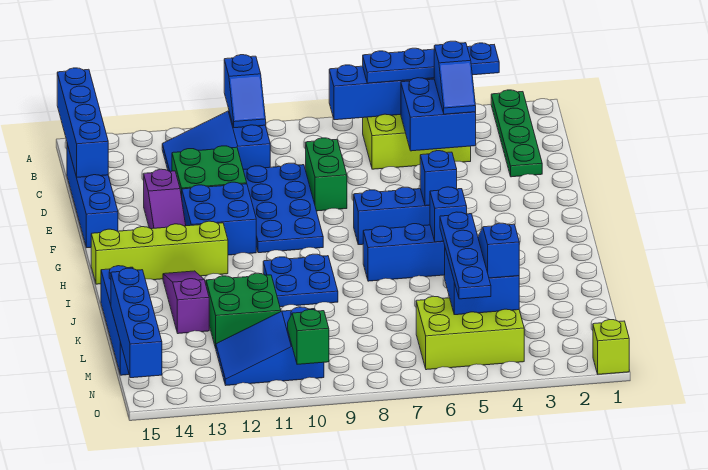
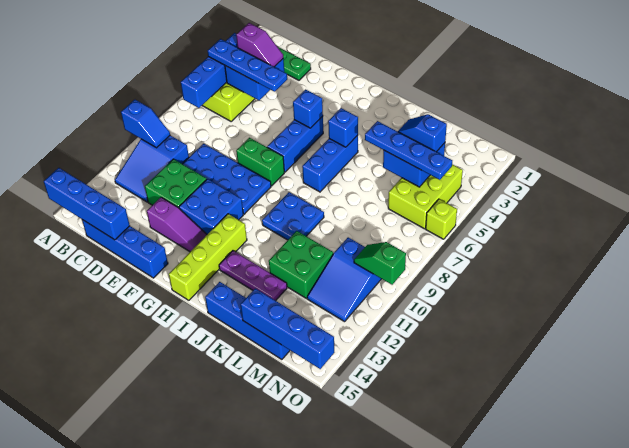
blue plate B3:B6 level 3 -> blue plate B5:E5 level 3
blue slope C4:D4 level 3 top C -> purple slope C4:D4 level 3 top C
green brick D8:E8 level 1 -> green brick F8:G8 level 1
purple slope I13:K13 level 1 top K -> purple plate I13:K13 level 1
lime brick O1 level 1 -> lime brick O6 level 1

